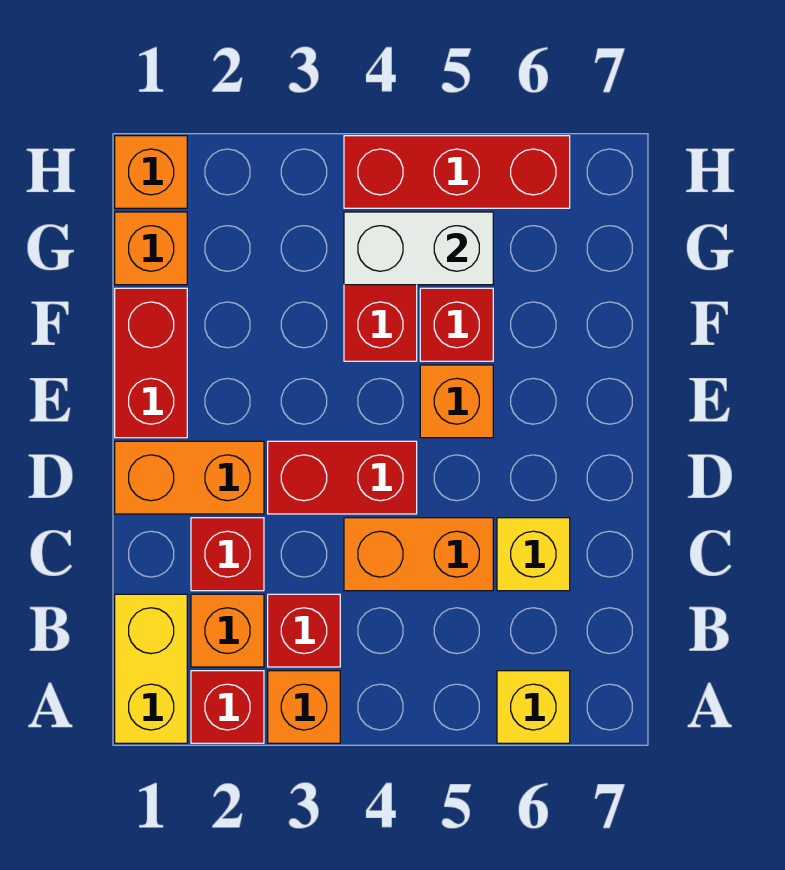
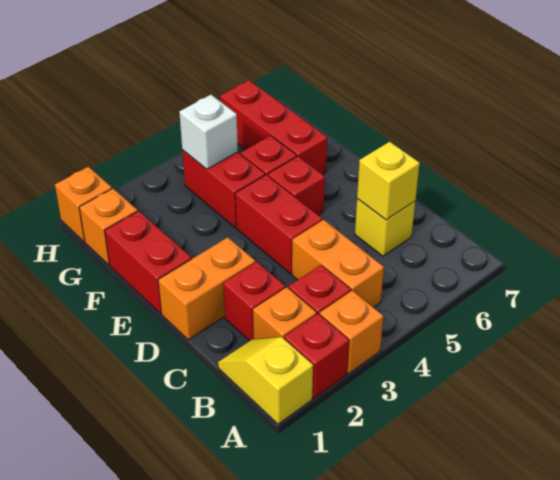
yellow brick A1:B1 level 1 -> yellow slope A1:B1 level 1 top A
yellow brick A6 level 1 -> yellow brick C6 level 2
orange brick C4:C5 level 1 -> orange brick B4:C4 level 1
red brick D3:D4 level 1 -> red brick D4:E4 level 1
orange brick E5 level 1 -> red brick E5 level 1
white brick G4:G5 level 2 -> white brick G4 level 2
red brick H4:H6 level 1 -> red brick F6:H6 level 1

